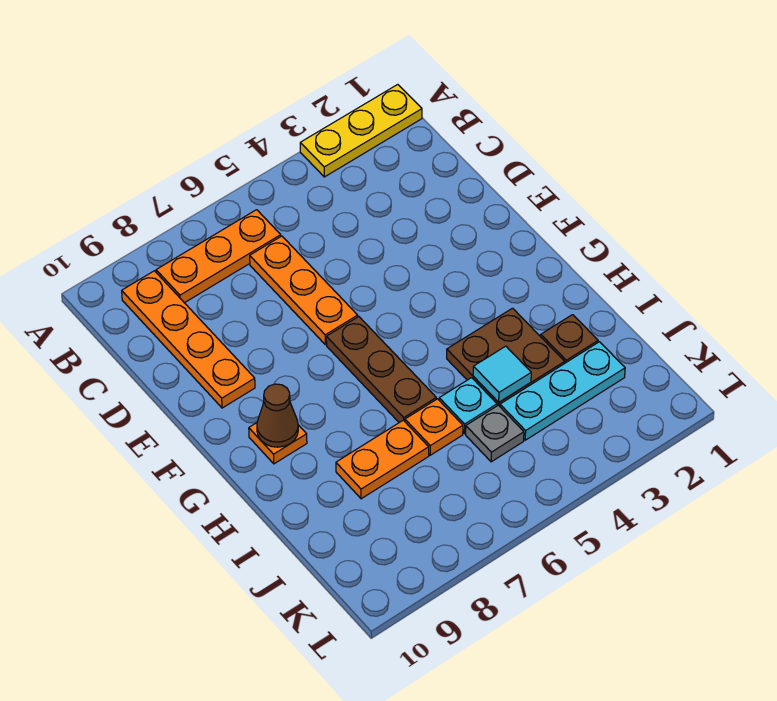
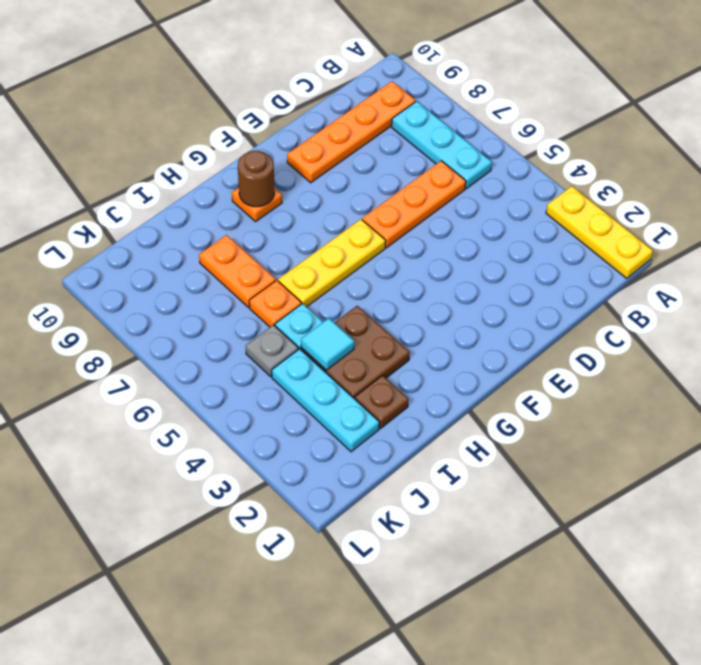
orange plate B6:B8 level 1 -> cyan plate B6:B8 level 1
brown plate F6:H6 level 1 -> yellow plate F6:H6 level 1
brown cone G9 level 2 -> brown round brick G9 level 2

